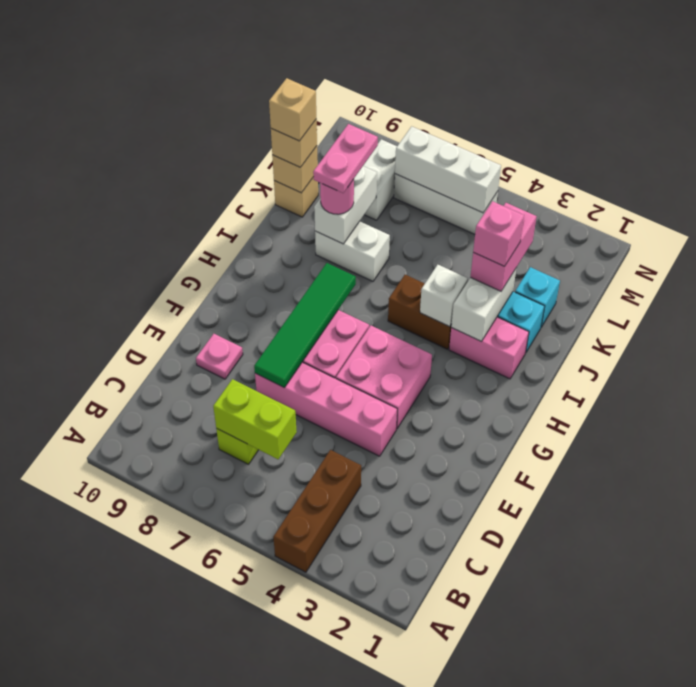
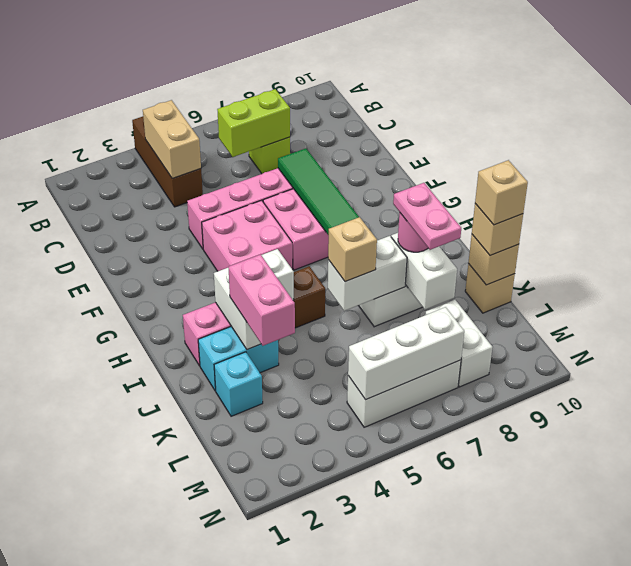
none -> tan brick B4:C4 level 2
pink plate E9 level 1 -> none
pink brick J3 level 4 -> none
none -> white brick J6:J7 level 2
none -> tan brick J6 level 3

